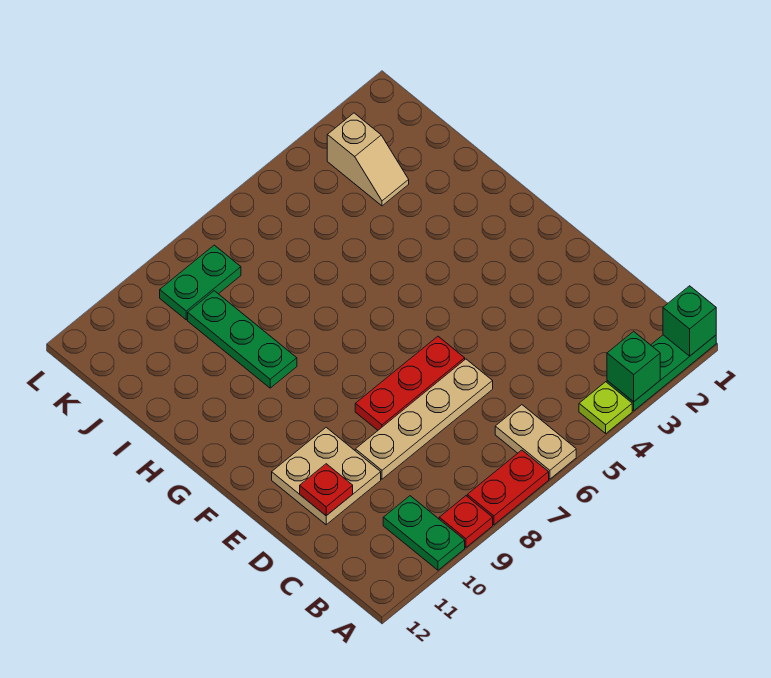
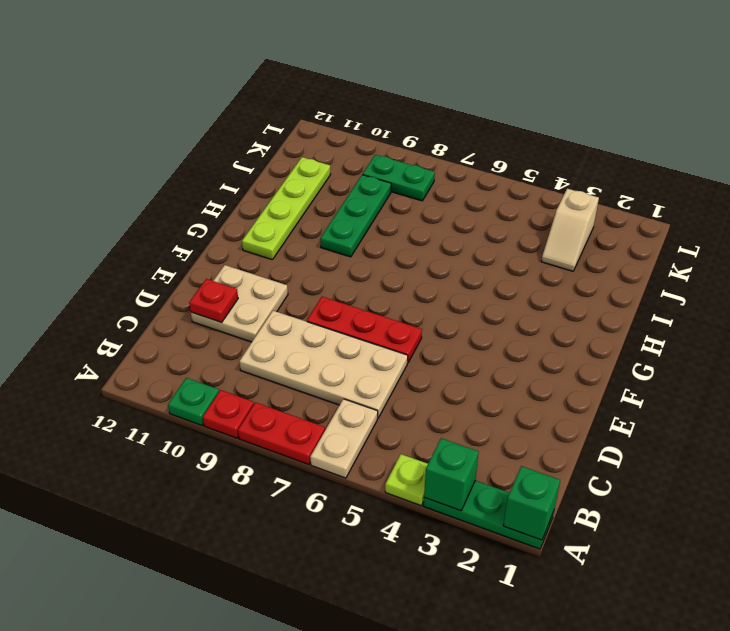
green plate A10:B10 level 1 -> green plate A10 level 1
tan plate D6:D9 level 1 -> tan plate C6:D9 level 1
none -> lime plate G11:J11 level 1

